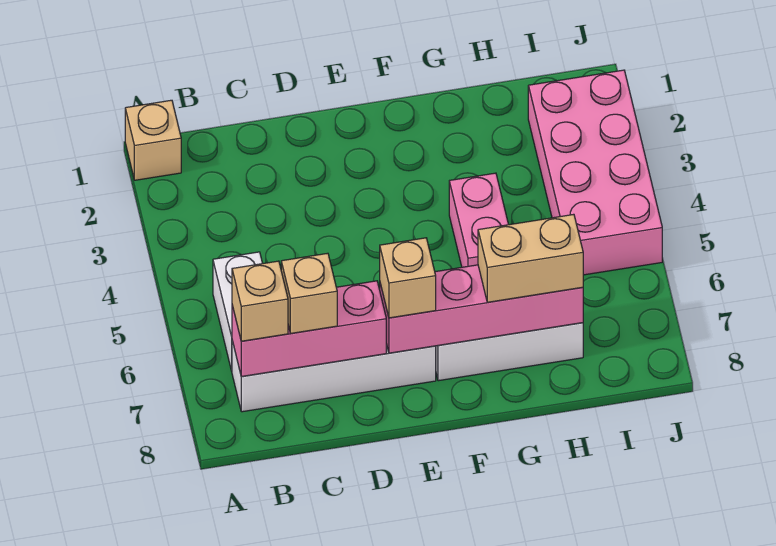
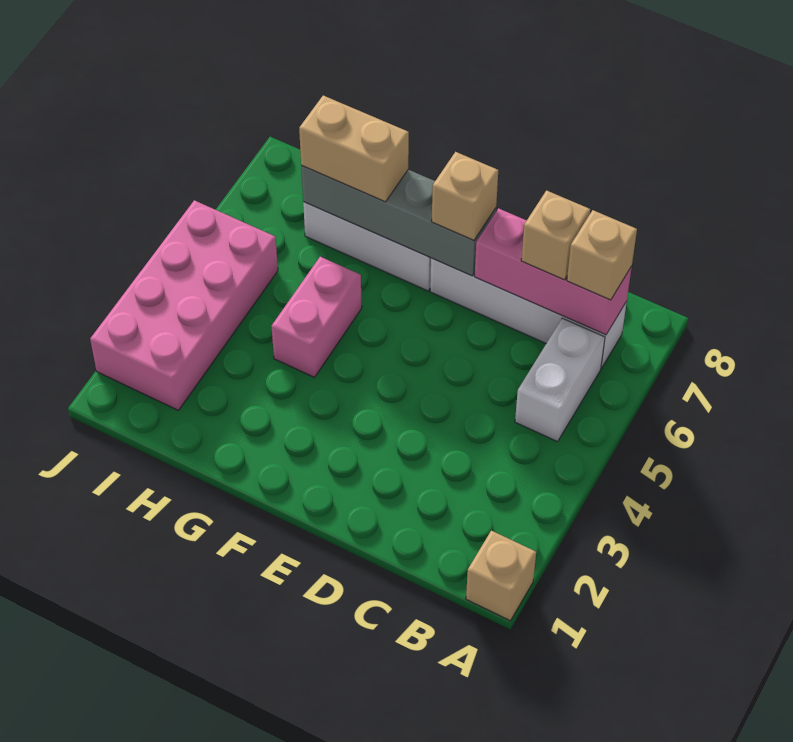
pink brick E7:H7 level 2 -> grey brick E7:H7 level 2

